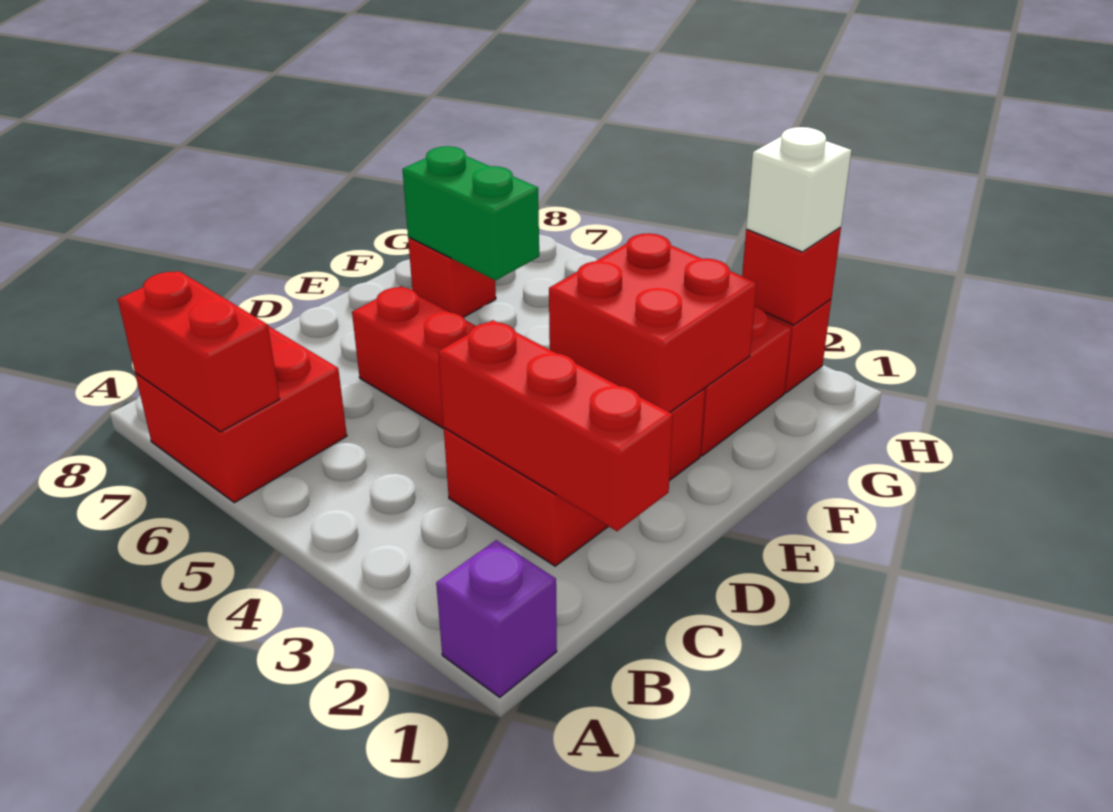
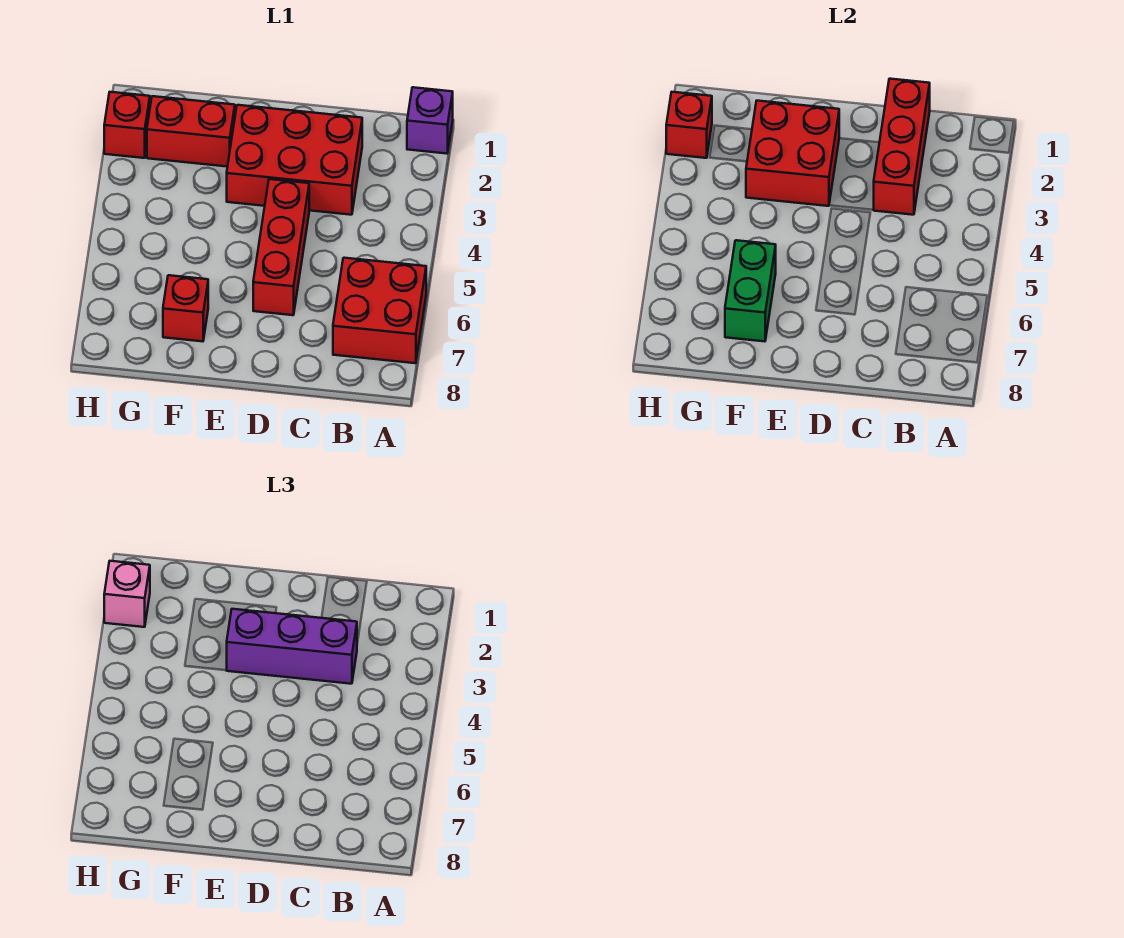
red brick A6:A7 level 2 -> none
none -> purple brick C3:E3 level 3
white brick H2 level 3 -> pink brick H2 level 3

